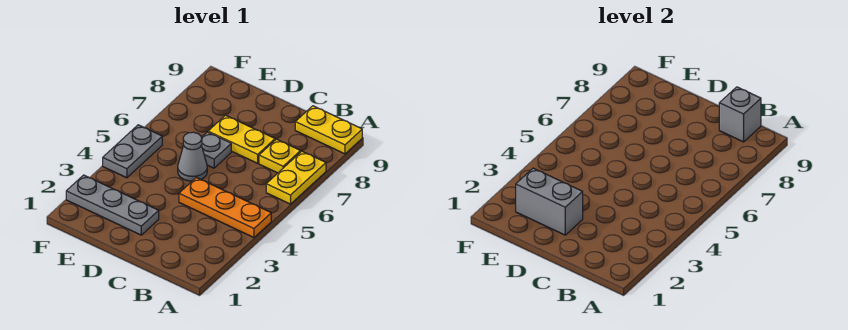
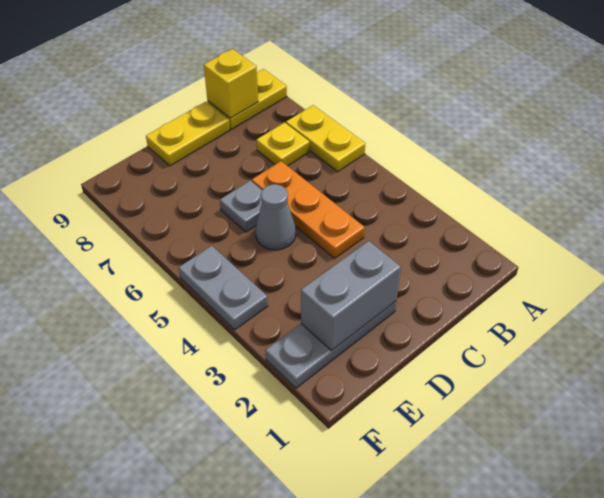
orange plate A4:C4 level 1 -> orange plate C4:C6 level 1
grey brick B9 level 2 -> yellow brick B9 level 2
yellow plate C7:D7 level 1 -> yellow plate C9:D9 level 1

